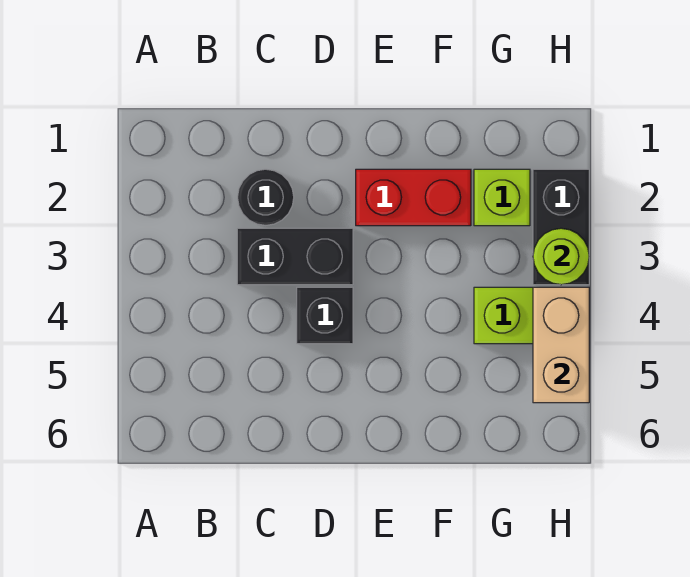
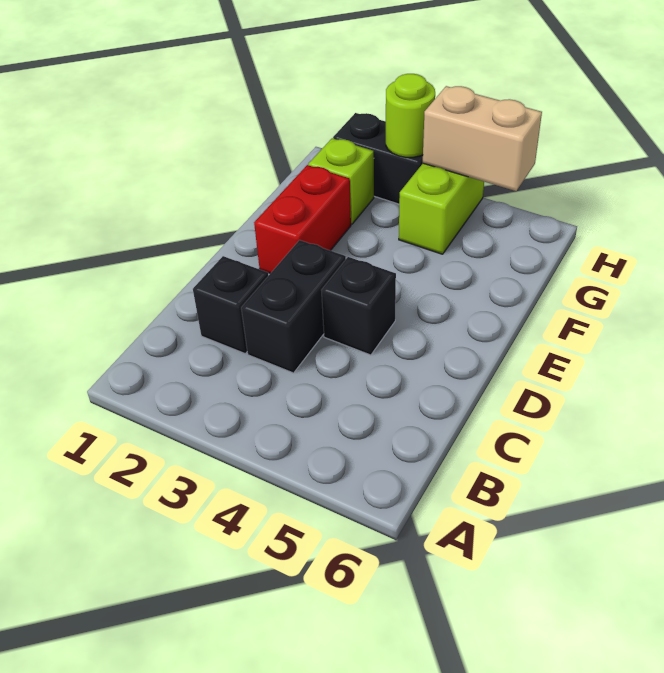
black round brick C2 level 1 -> black brick C2 level 1

